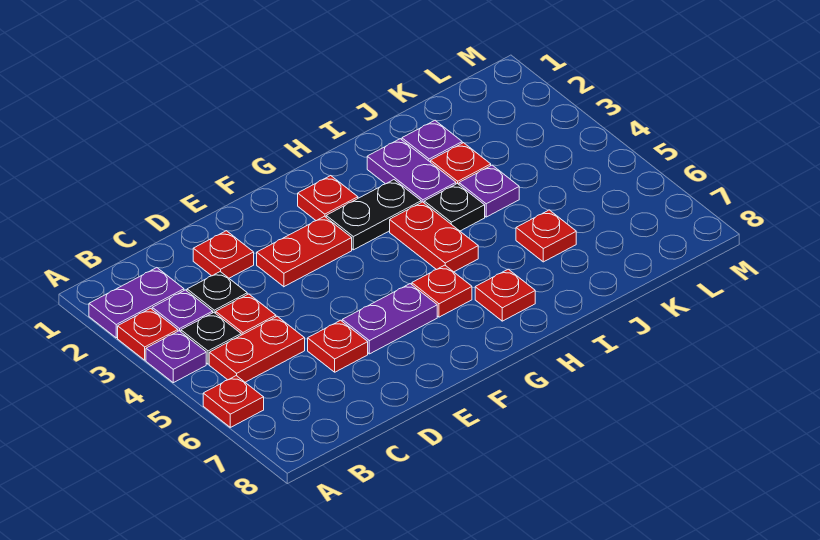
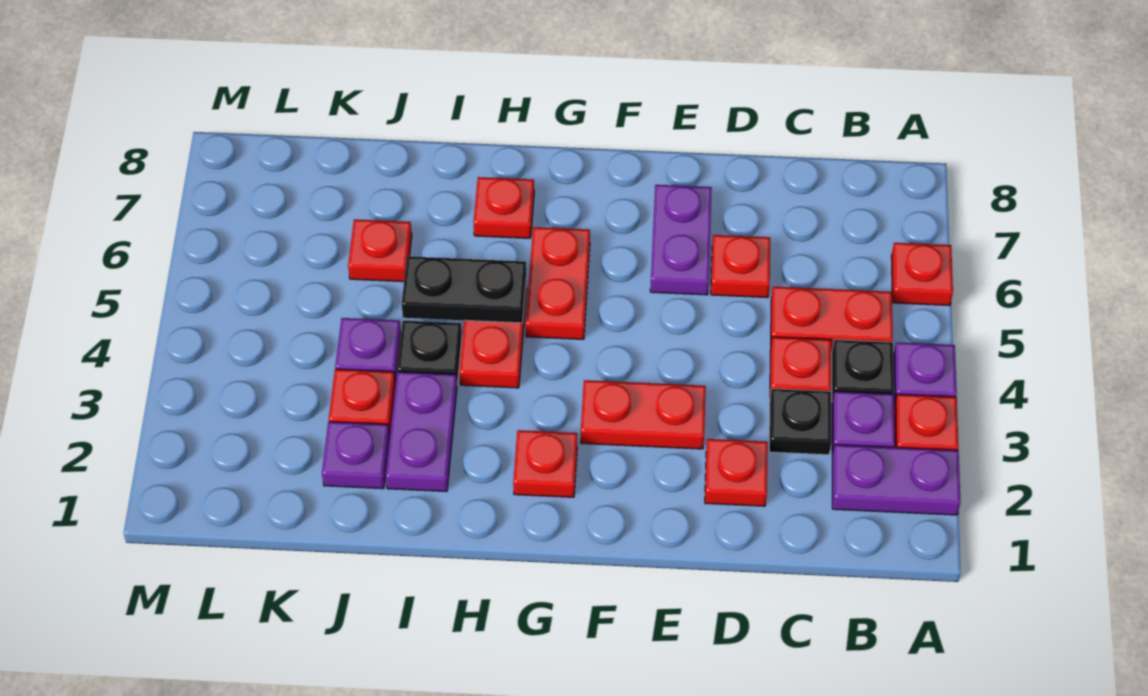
purple plate E6:F6 level 1 -> purple plate E6:E7 level 1
black plate G3:H3 level 1 -> black plate H5:I5 level 2
red plate G6 level 1 -> red plate G5:G6 level 1

